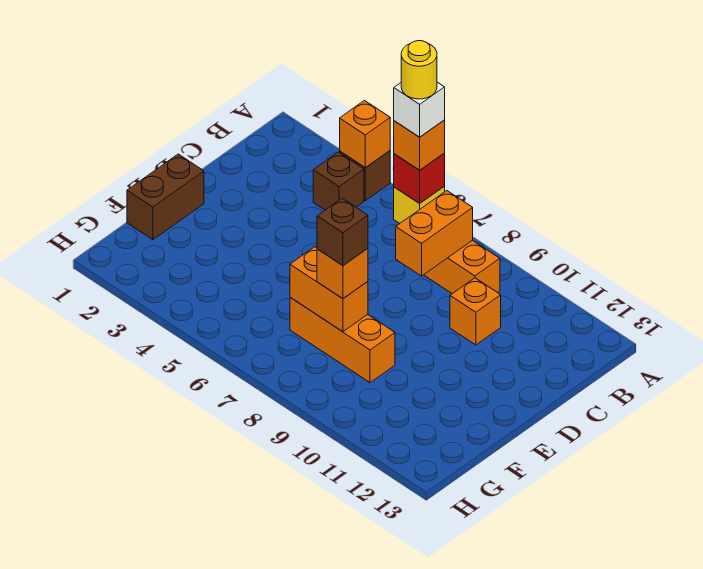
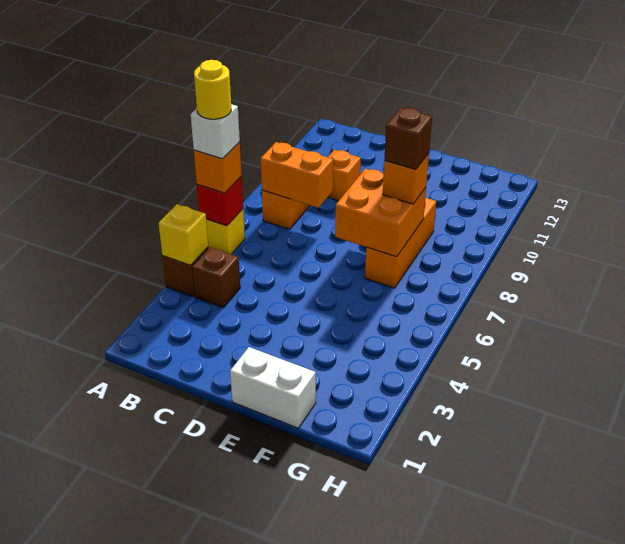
orange brick A4 level 2 -> yellow brick A4 level 2
brown brick E1:F1 level 1 -> white brick E1:F1 level 1
orange brick F7:F8 level 2 -> orange brick E7:F8 level 2

